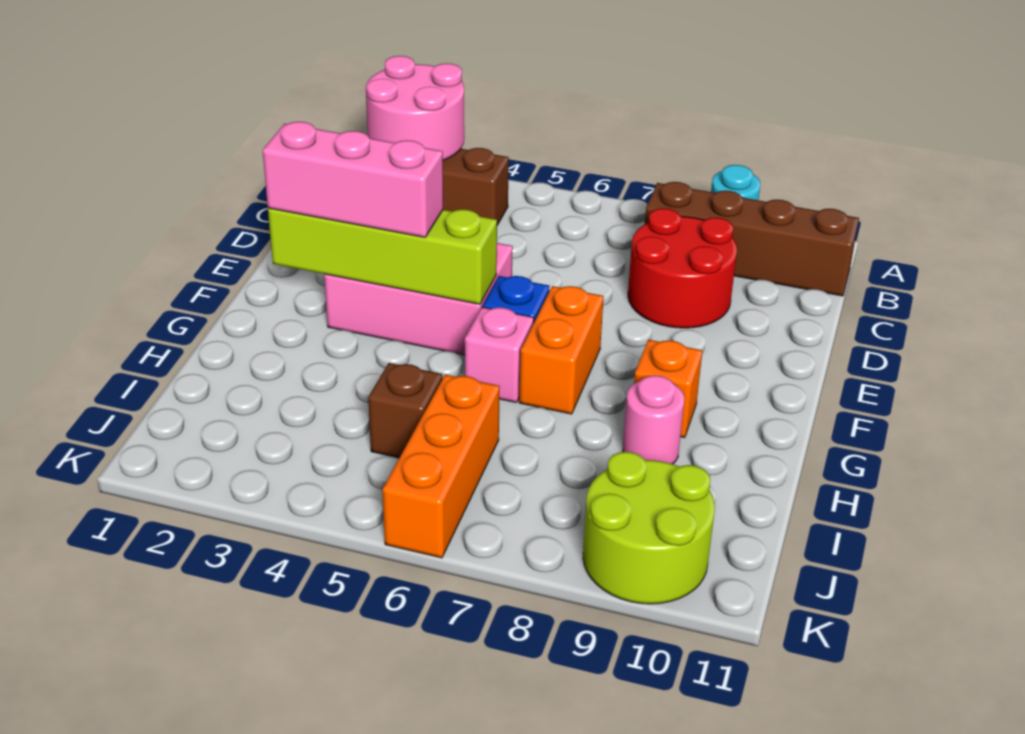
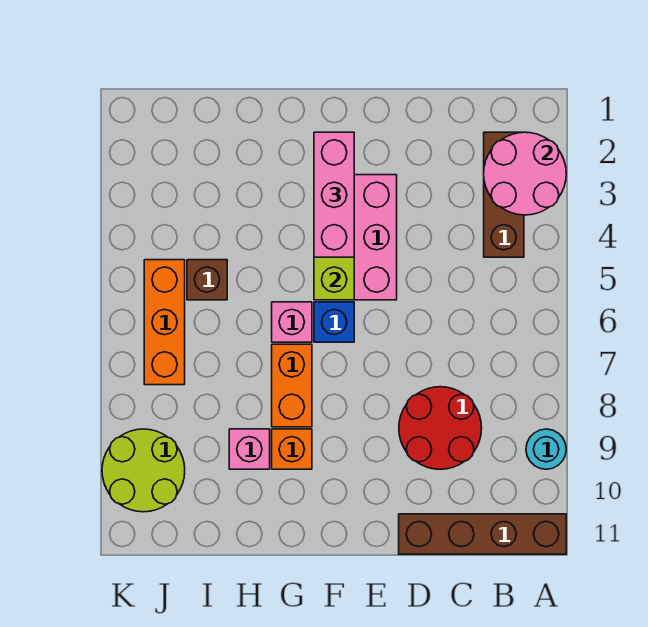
brown brick B8:B11 level 1 -> brown brick A11:D11 level 1
orange brick F7:G7 level 1 -> orange brick G7:G8 level 1
pink round brick H9 level 1 -> pink brick H9 level 1
orange brick I6:K6 level 1 -> orange brick J5:J7 level 1

